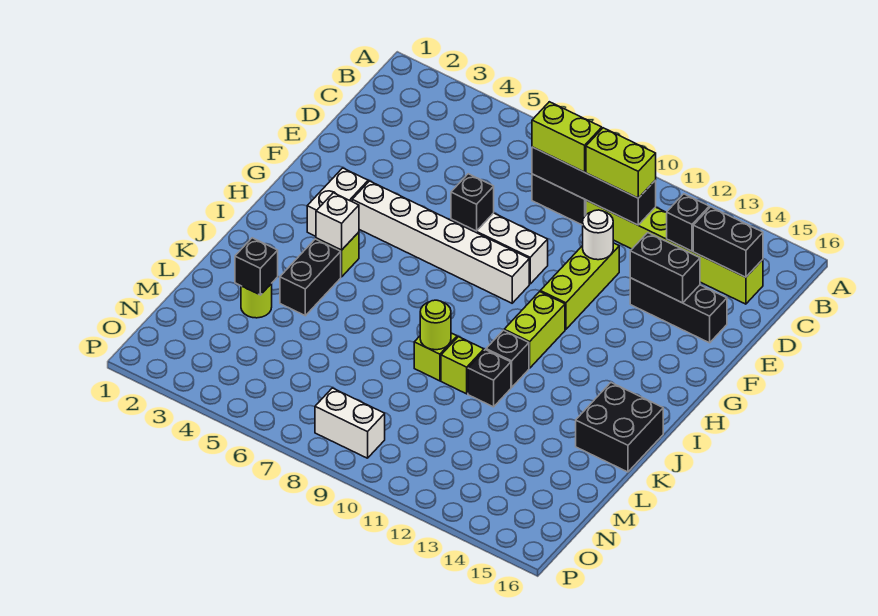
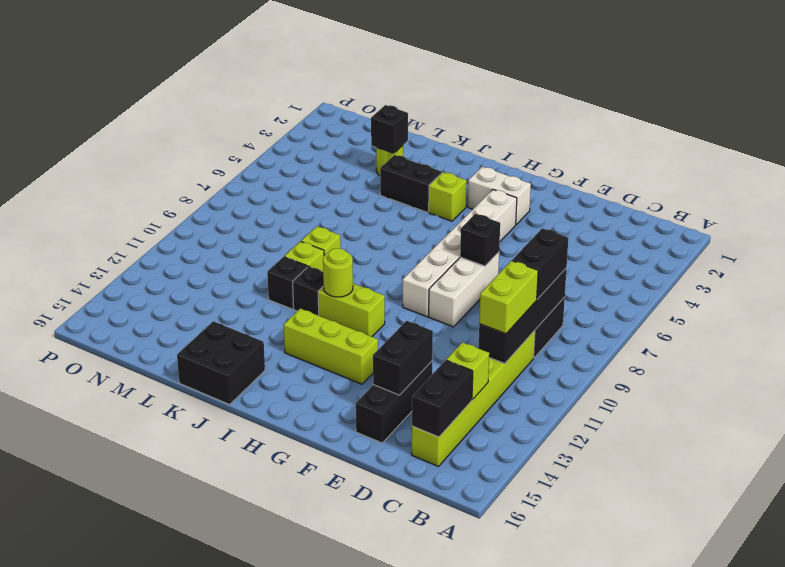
lime brick C8:C9 level 3 -> black brick C8:C9 level 3
black brick C13 level 2 -> lime brick C13 level 2
lime brick E11:G11 level 1 -> lime brick G13:I13 level 1
white round brick E11 level 2 -> none
white brick I4 level 2 -> none
lime round brick K9 level 2 -> lime round brick I11 level 2
white brick O8:O9 level 1 -> none

